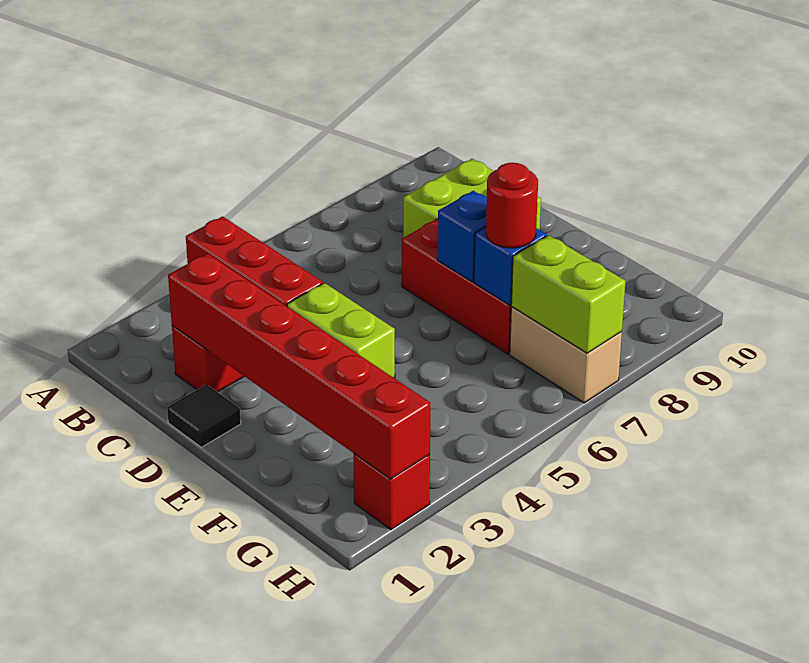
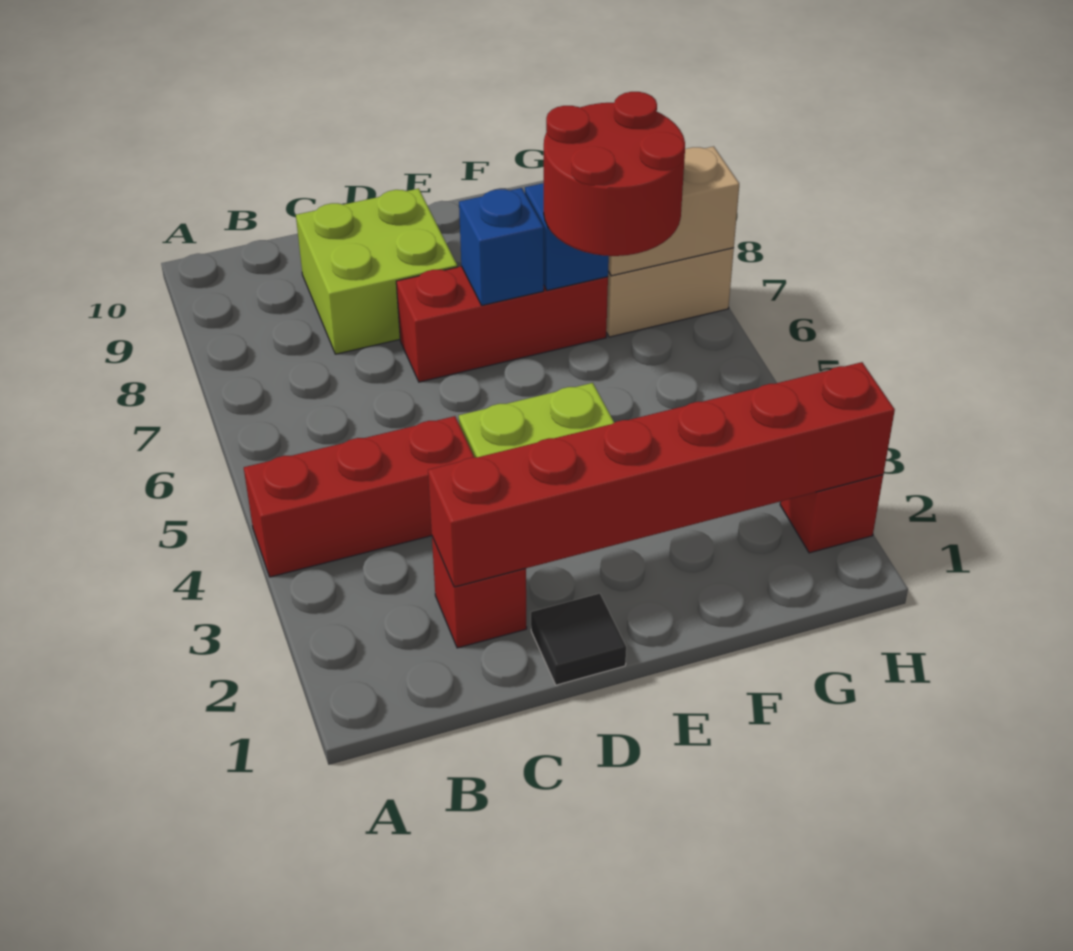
red round brick F7 level 3 -> red round brick F6:G7 level 3
lime brick G7:H7 level 2 -> tan brick G7:H7 level 2

